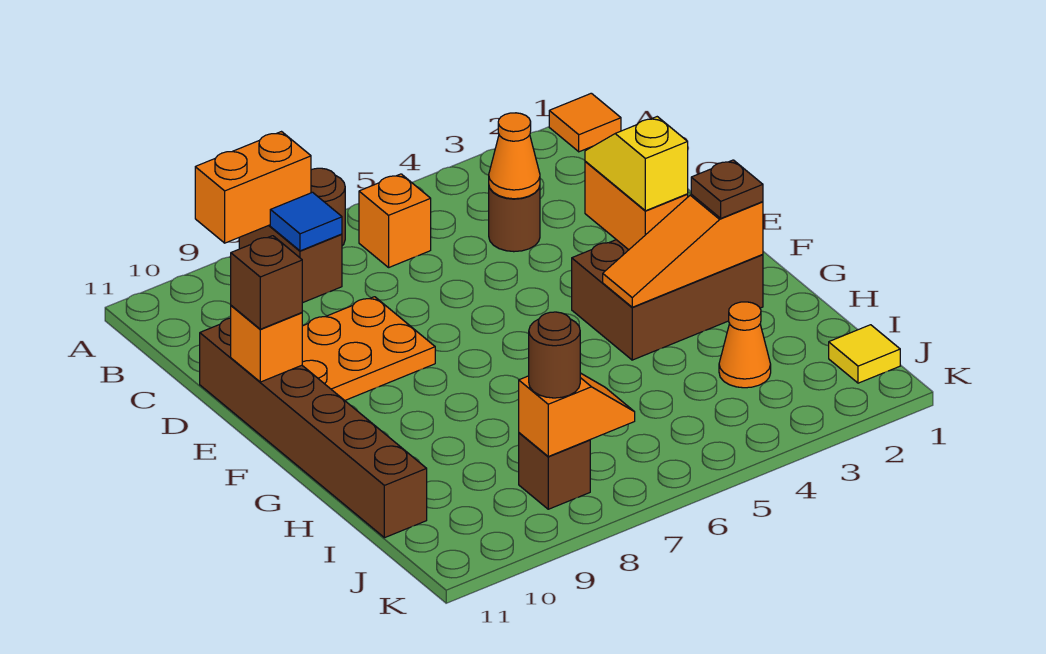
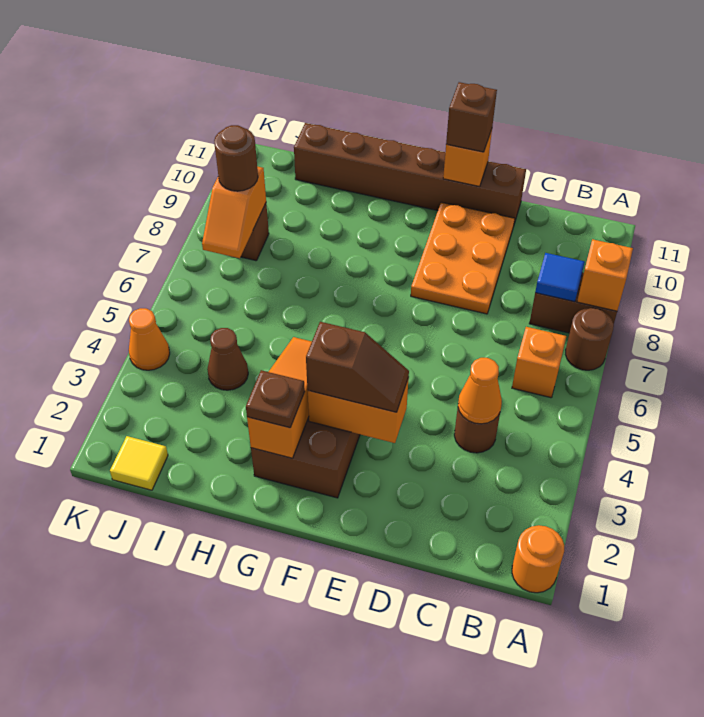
orange tile A1 level 1 -> orange round brick A1 level 1
orange brick A8:A9 level 2 -> orange brick A8 level 2
yellow slope E3:F3 level 3 top F -> brown slope E3:F3 level 3 top F
orange cone I3 level 1 -> orange cone K4 level 1
none -> brown cone I4 level 1

